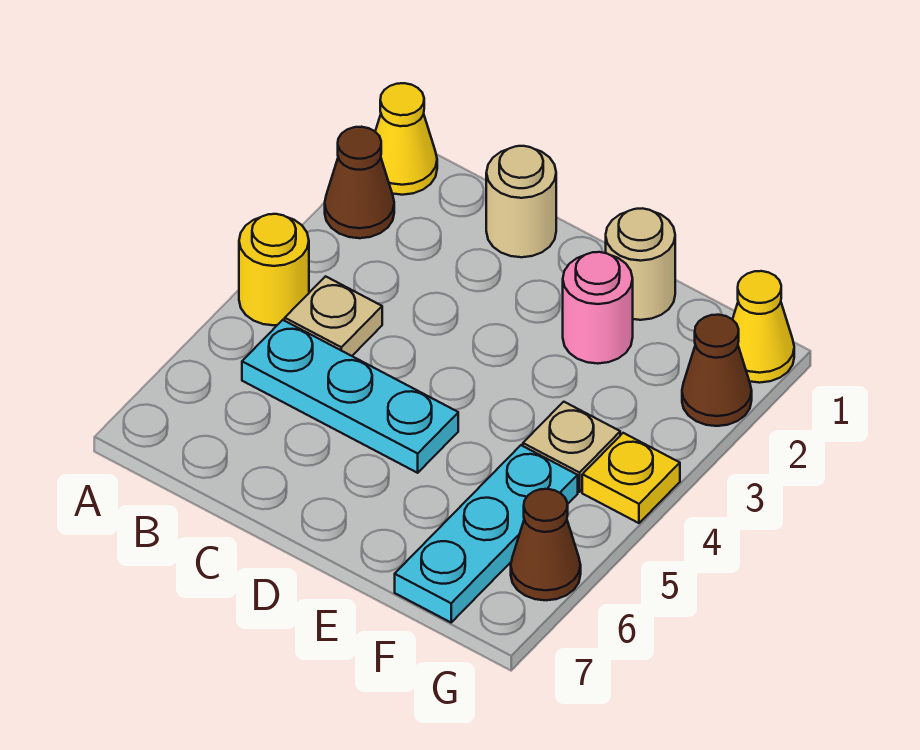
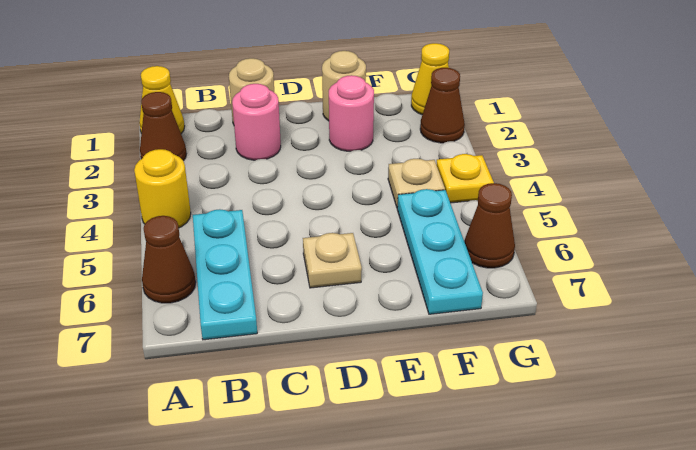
none -> brown cone A6 level 1
tan plate B4 level 1 -> tan plate D6 level 1
cyan plate B5:D5 level 1 -> cyan plate B5:B7 level 1
none -> pink round brick C2 level 1

